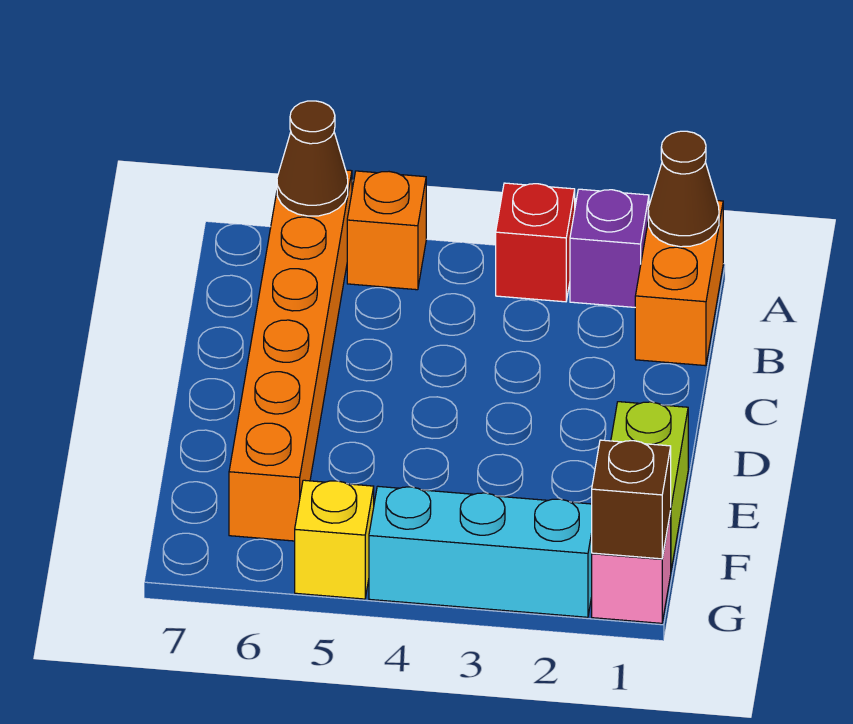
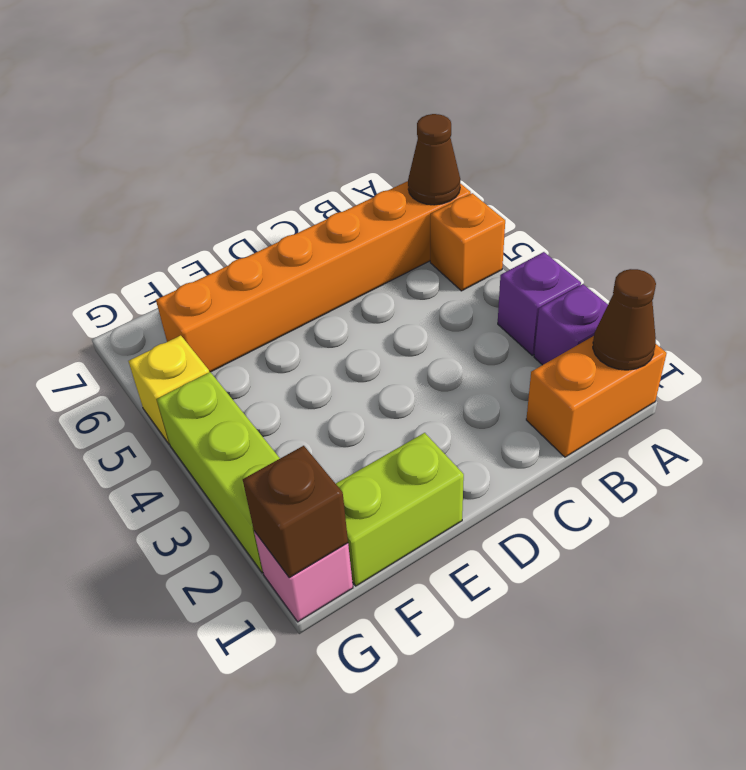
red brick A3 level 1 -> purple brick A3 level 1
cyan brick G2:G4 level 1 -> lime brick G2:G4 level 1

